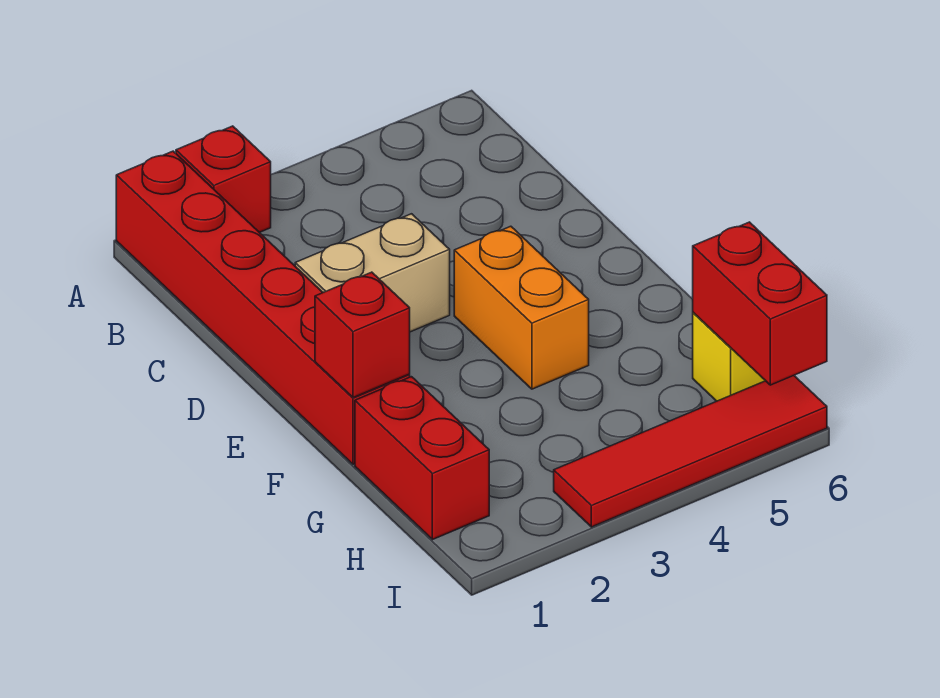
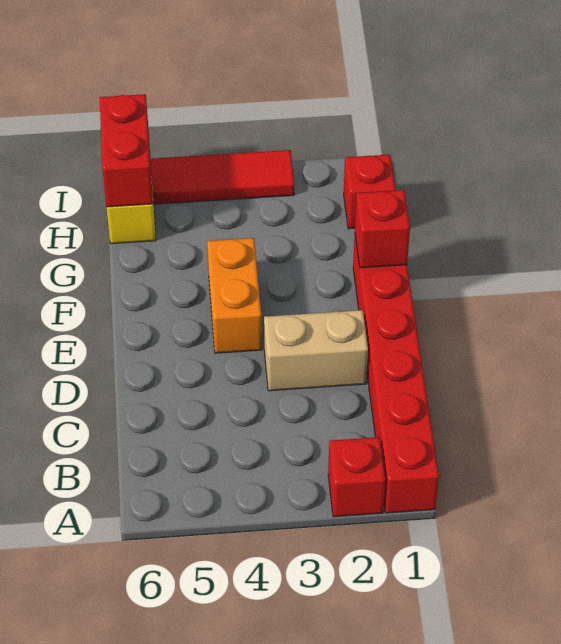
red brick G1:H1 level 1 -> red brick H1 level 1

